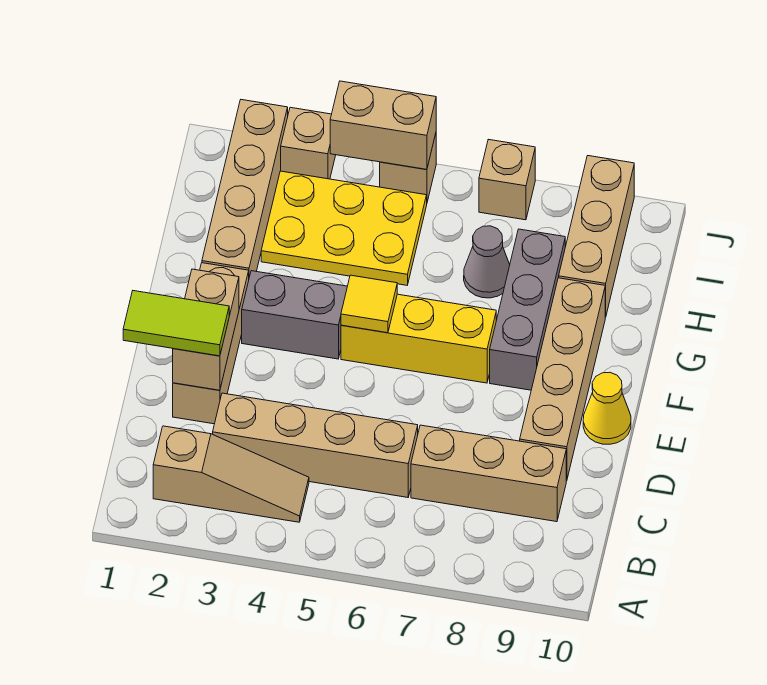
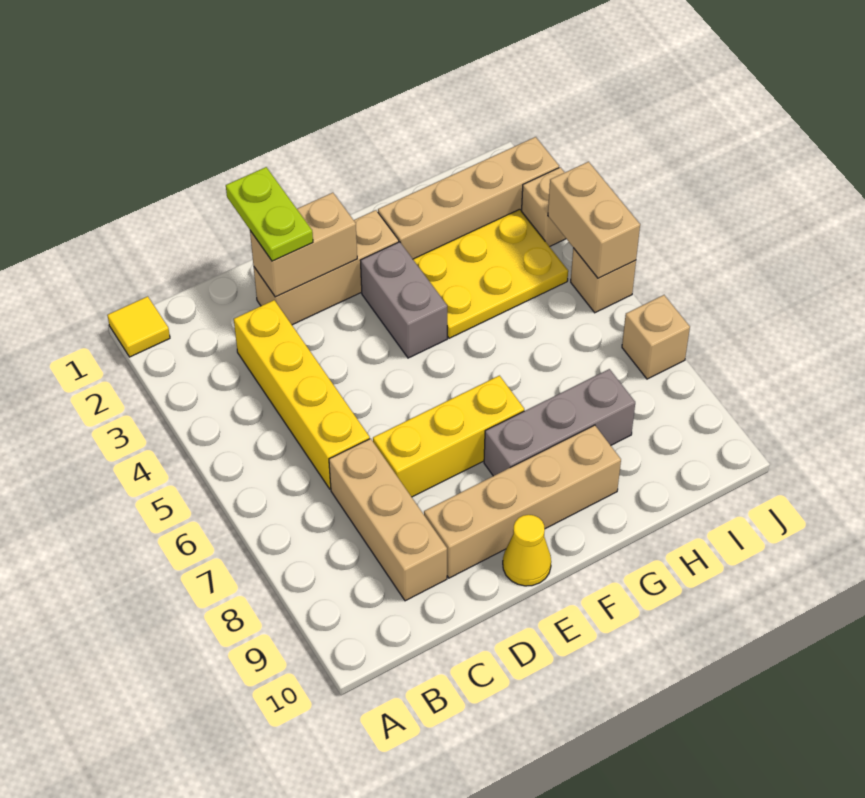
tan slope B2:B4 level 1 top 2 -> none
tan brick C3:C6 level 1 -> yellow brick C3:C6 level 1
lime tile D1:D2 level 3 -> lime plate D1:D2 level 3
yellow brick F5:F7 level 1 -> yellow brick D7:F7 level 1
yellow tile F5 level 2 -> yellow tile A1 level 1
yellow plate H3:I5 level 1 -> yellow plate G3:I4 level 1
grey cone H7 level 1 -> none
tan brick H9:J9 level 1 -> none

